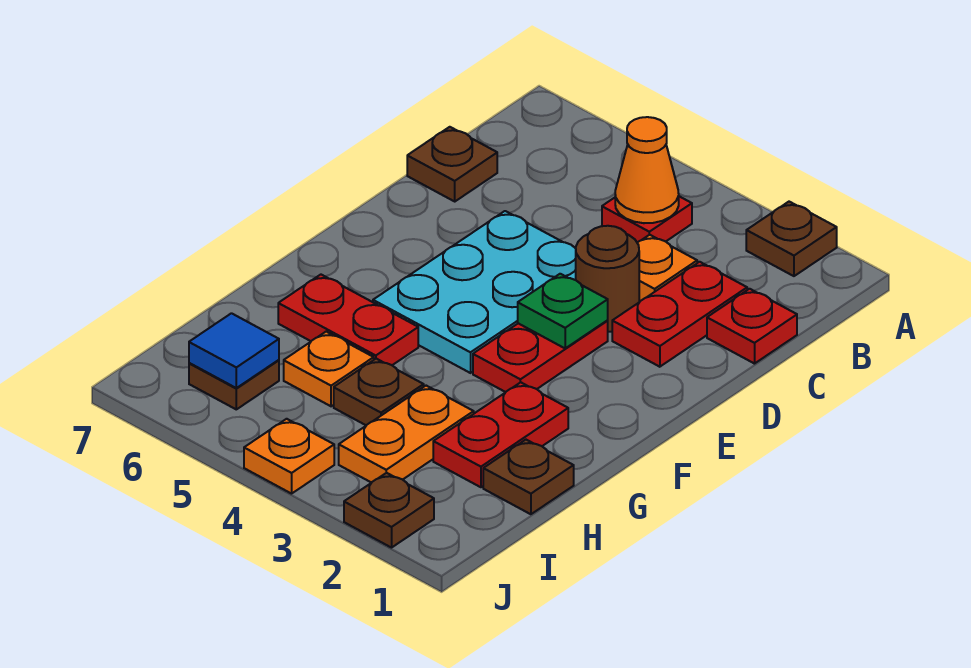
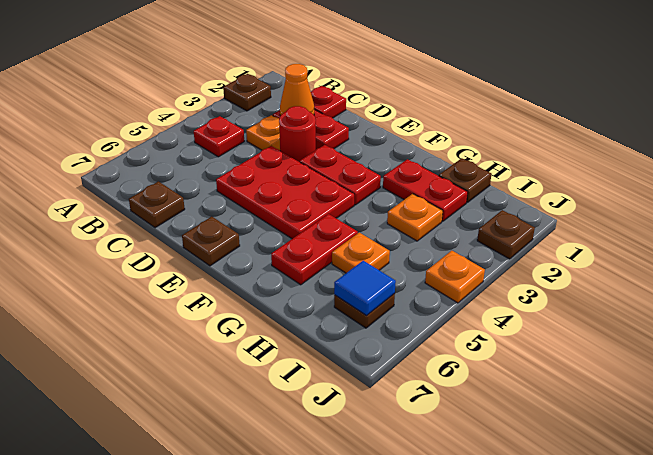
orange cone B4 level 2 -> orange cone C2 level 2
brown round brick D3 level 1 -> red round brick D3 level 1
cyan plate D4:F5 level 1 -> red plate D4:F5 level 1
green plate E3 level 2 -> none
orange plate H3:I3 level 1 -> orange plate H3 level 1
brown plate H4 level 1 -> brown plate E7 level 1

